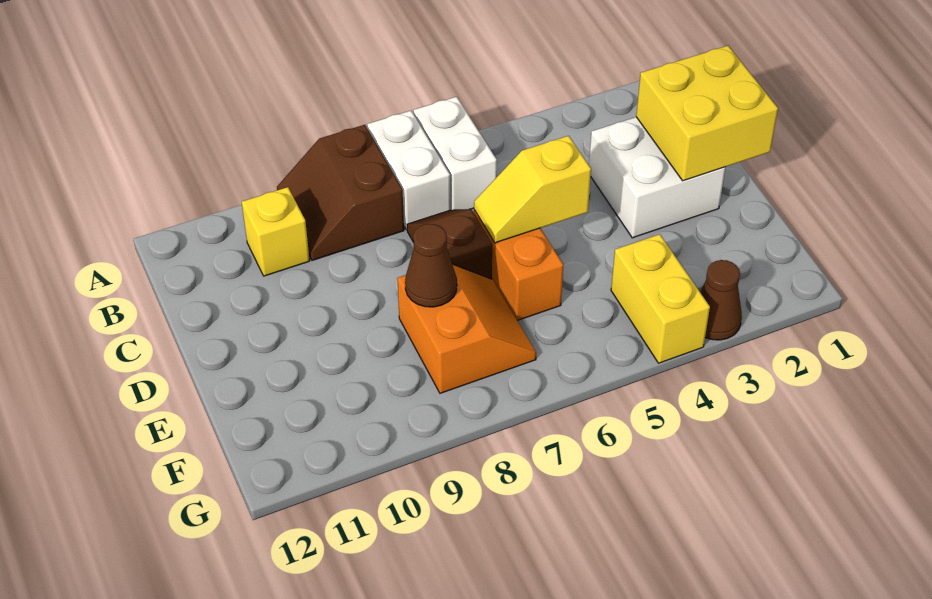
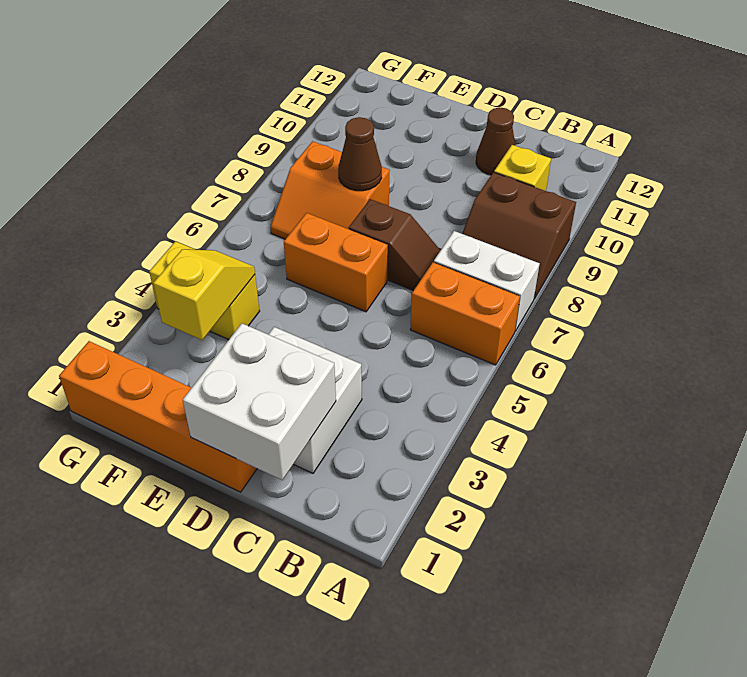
white brick A6:B6 level 1 -> orange brick A6:B6 level 1
brown slope A8:B9 level 1 top 8 -> brown slope A8:B9 level 1 top 9
yellow brick C1:D2 level 2 -> white brick C1:D2 level 2
none -> orange brick D1:G1 level 1
yellow slope D5:D6 level 2 top 5 -> yellow slope F3:F4 level 2 top 3
brown cone G3 level 1 -> brown cone C11 level 1

